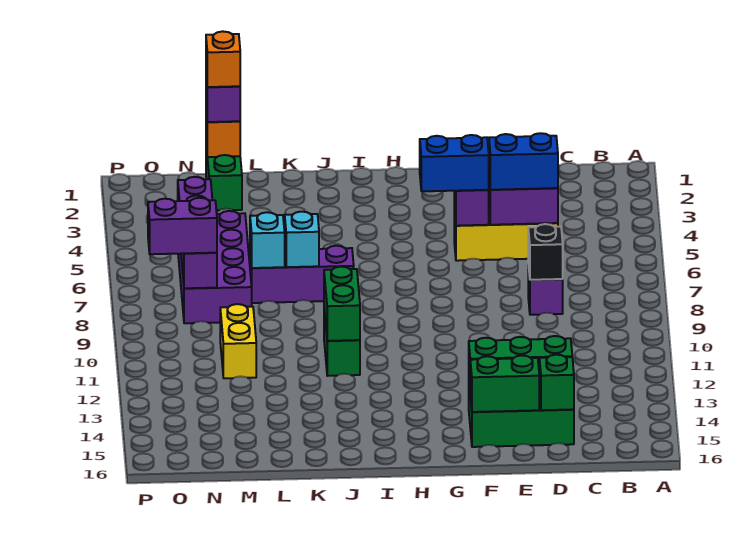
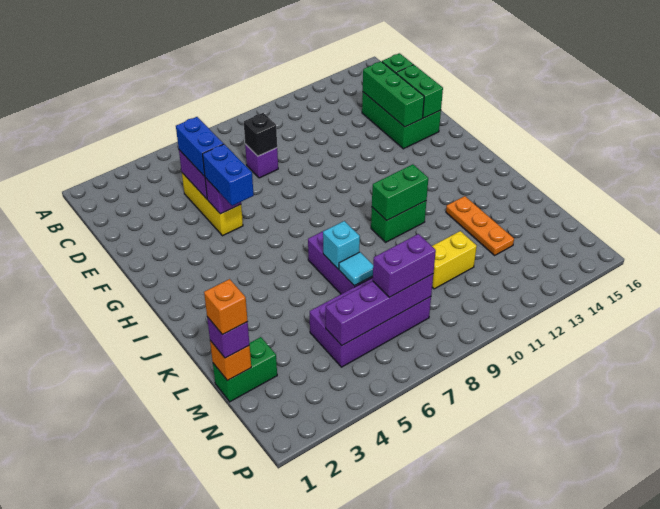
none -> orange plate K13:M13 level 1
cyan brick L7 level 2 -> cyan tile L7 level 2
purple brick N8:O8 level 3 -> purple brick N7:N8 level 3

